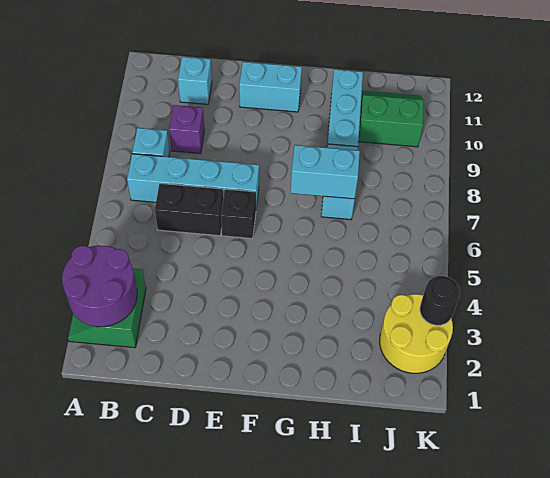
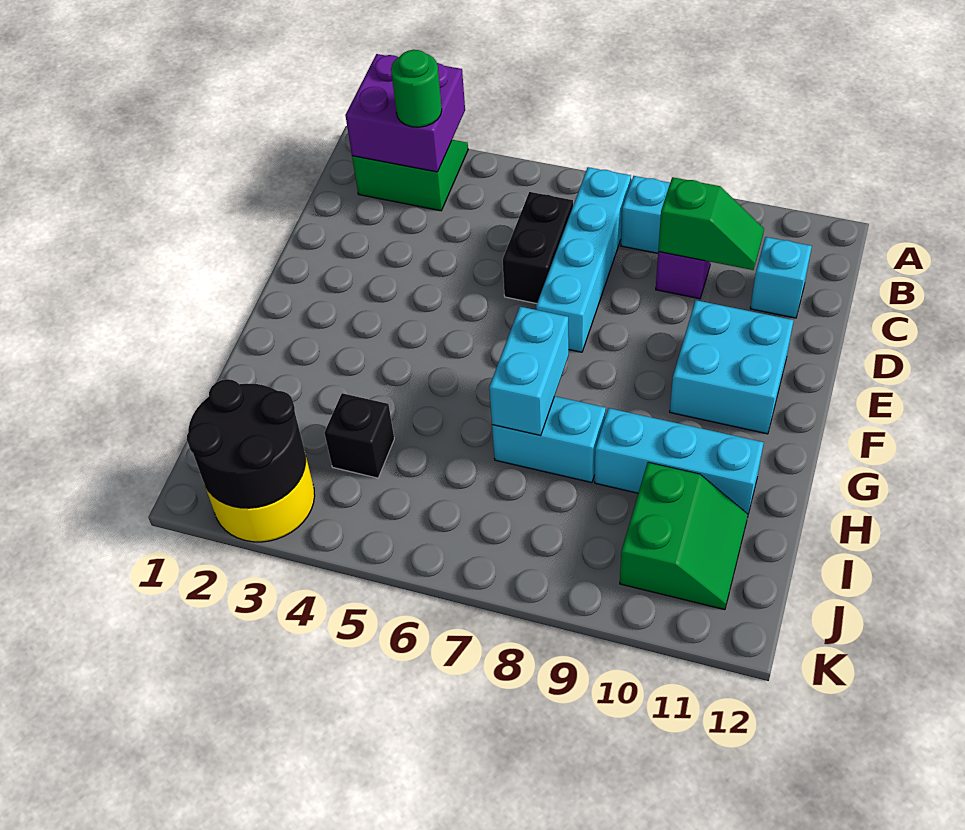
purple round brick A2:B3 level 2 -> purple brick A2:B3 level 2
none -> green round brick B3 level 3
none -> green slope C9:C10 level 2 top 9
black brick E6 level 1 -> black brick I4 level 1
cyan brick E11:F11 level 1 -> cyan brick E10:F11 level 1
black round brick K3 level 2 -> black round brick J2:K3 level 2

